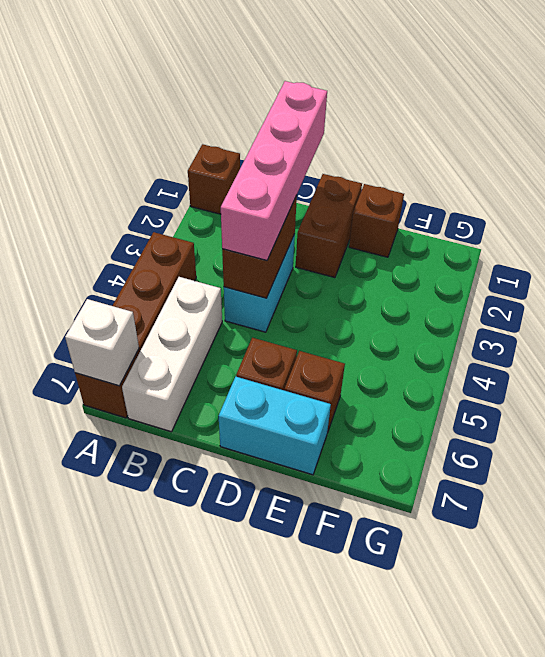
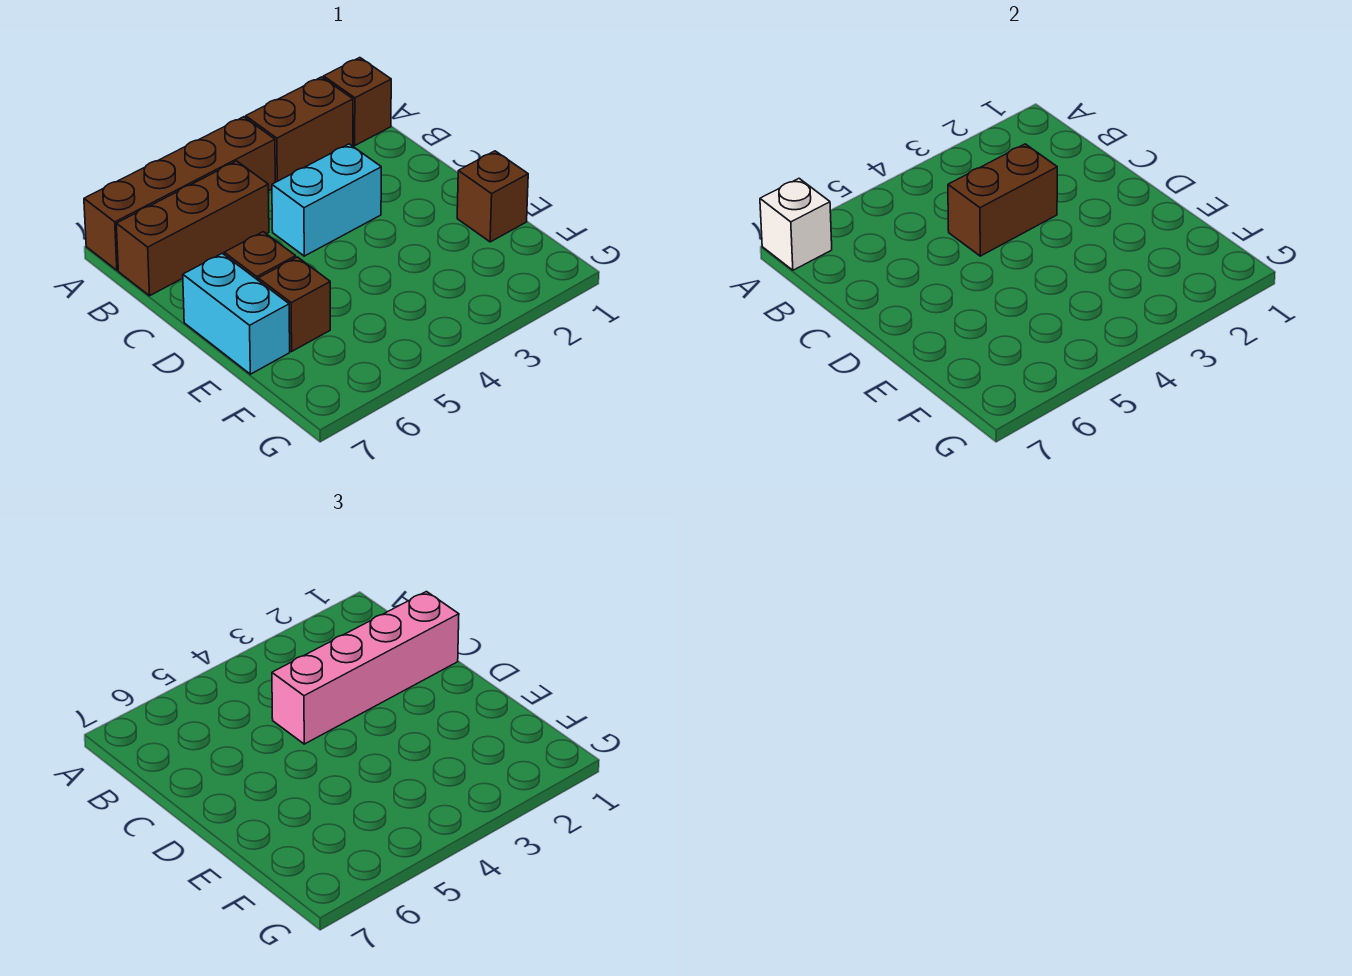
white brick B5:B7 level 1 -> brown brick B5:B7 level 1
brown brick D1:D2 level 1 -> brown brick A2:A3 level 1

